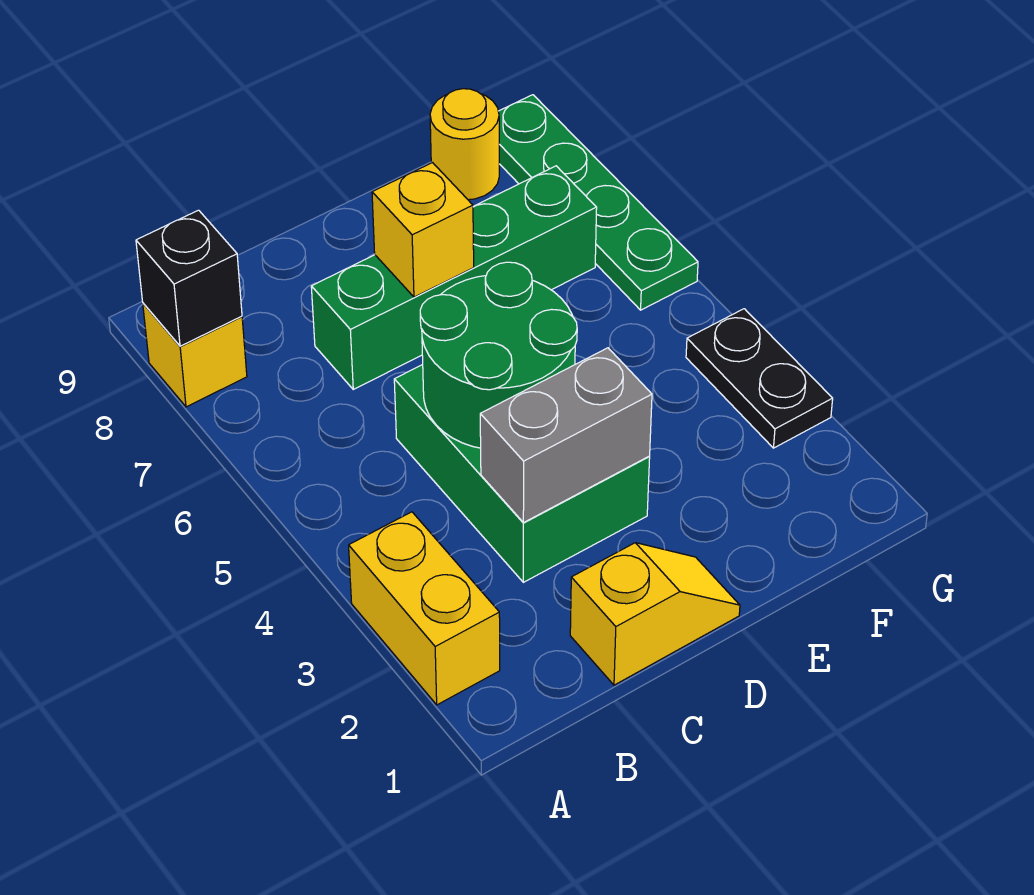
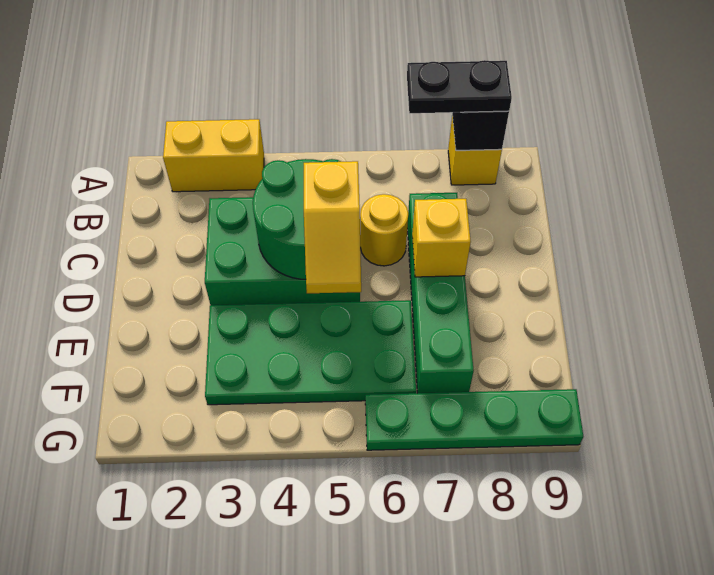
yellow slope C1:D1 level 1 top C -> yellow slope D5:E5 level 3 top D
grey brick C3:D3 level 2 -> none
none -> green plate E3:F6 level 1
yellow round brick F9 level 1 -> yellow round brick C6 level 1
black plate G3:G4 level 1 -> black plate A7:A8 level 3

